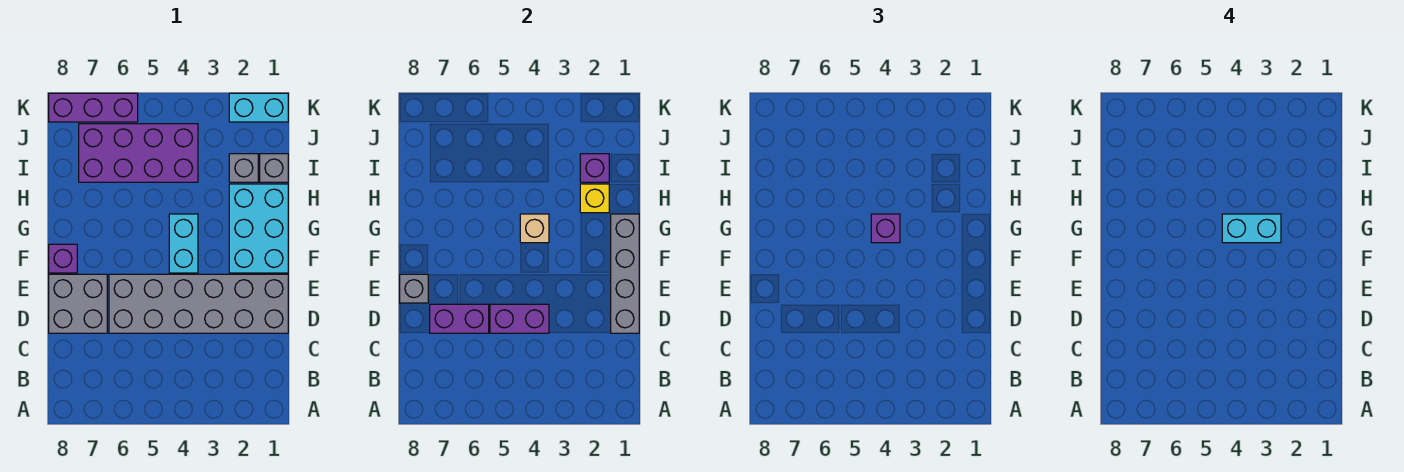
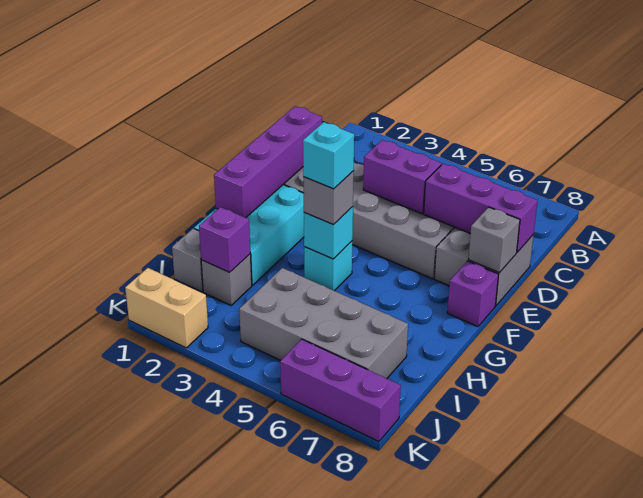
grey brick D1:G1 level 2 -> purple brick D1:G1 level 2
purple brick D6:D7 level 2 -> purple brick D6:D8 level 2
cyan brick F4:G4 level 1 -> cyan brick G4 level 1
cyan brick G3:G4 level 4 -> cyan brick G4 level 4
tan brick G4 level 2 -> cyan brick G4 level 2
purple brick G4 level 3 -> grey brick G4 level 3
yellow brick H2 level 2 -> none
purple brick I4:J7 level 1 -> grey brick I4:J7 level 1
cyan brick K1:K2 level 1 -> tan brick K1:K2 level 1

